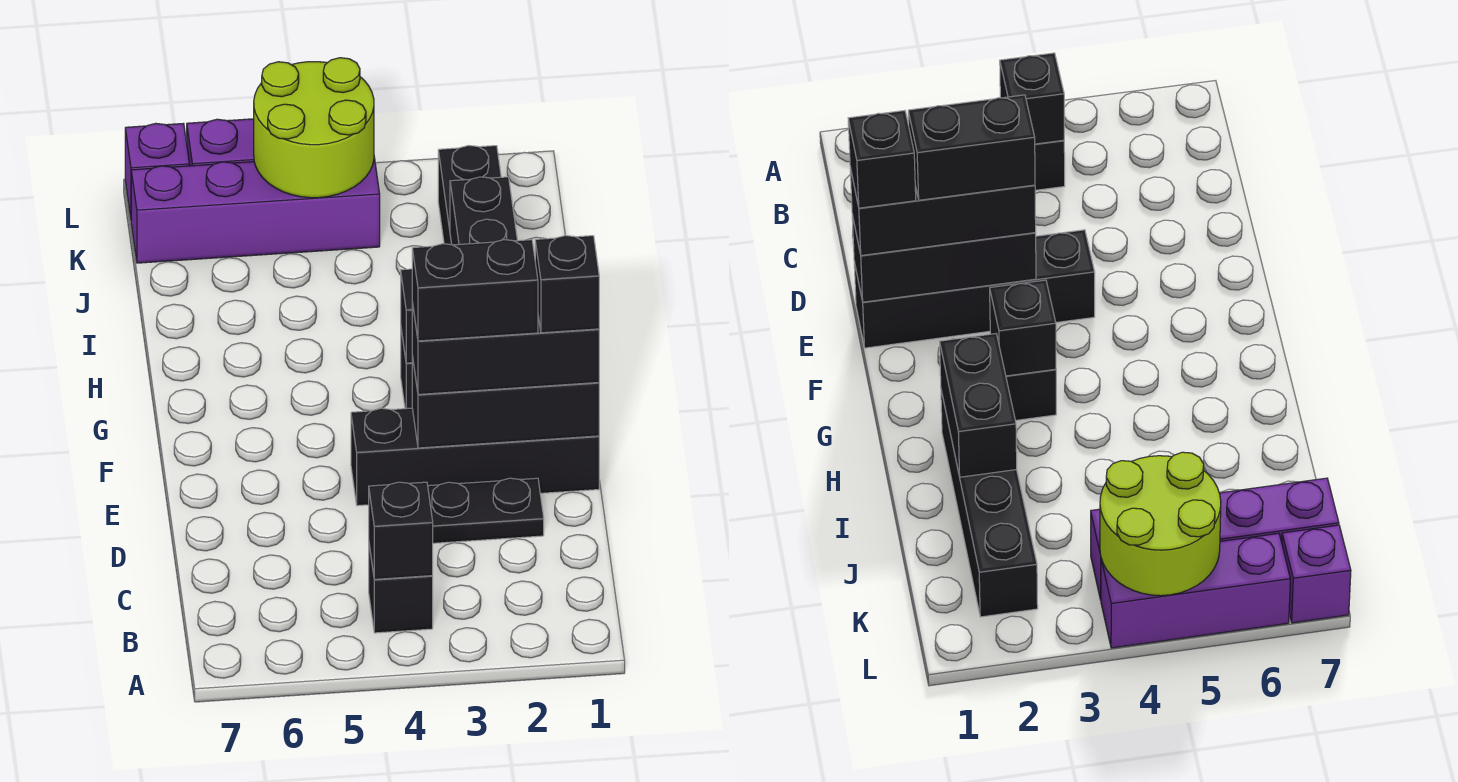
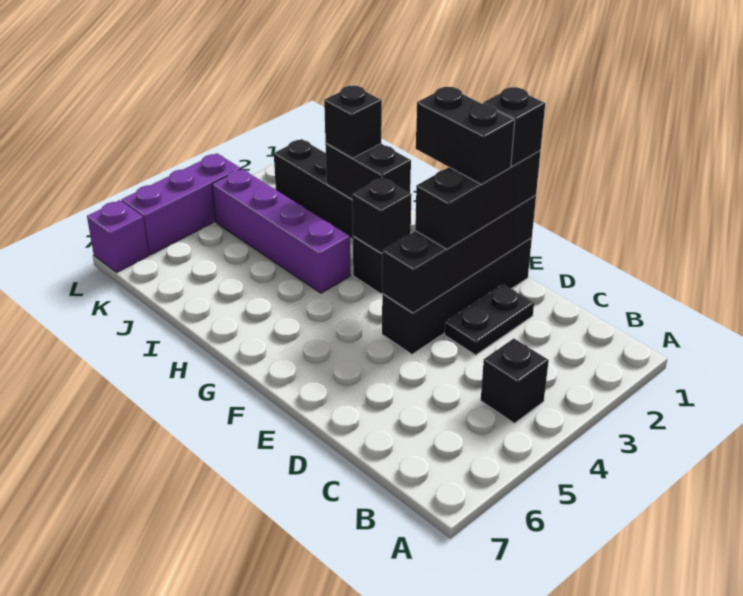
black brick B4 level 2 -> black brick I2 level 3
black brick E1:E3 level 2 -> black brick E1:E4 level 2
black brick E2:E3 level 4 -> black brick E2:F2 level 4
purple brick K4:K7 level 1 -> purple brick H4:K4 level 1
lime round brick K4:L5 level 2 -> none

